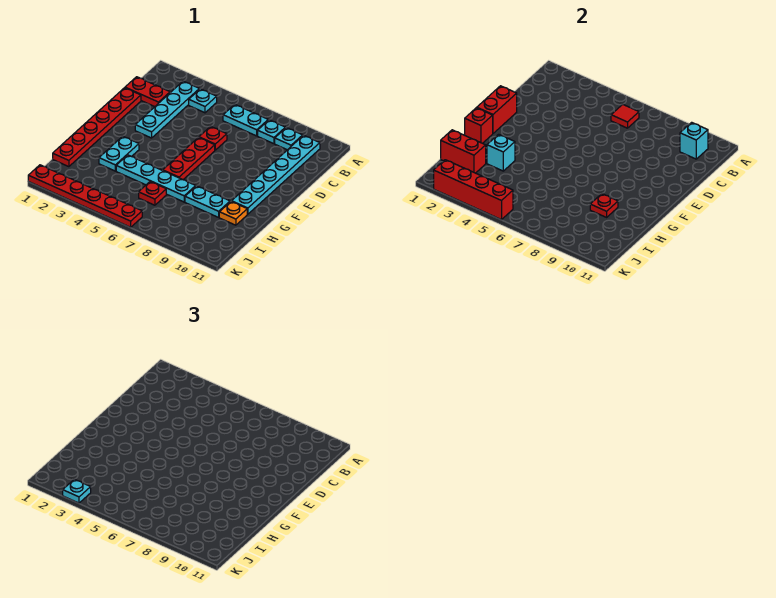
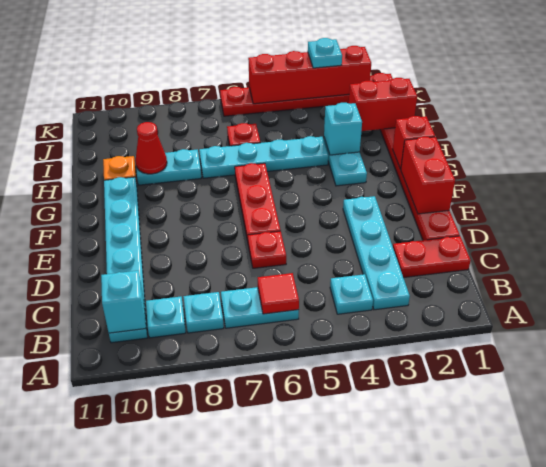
red plate H9 level 2 -> red cone H9 level 2

